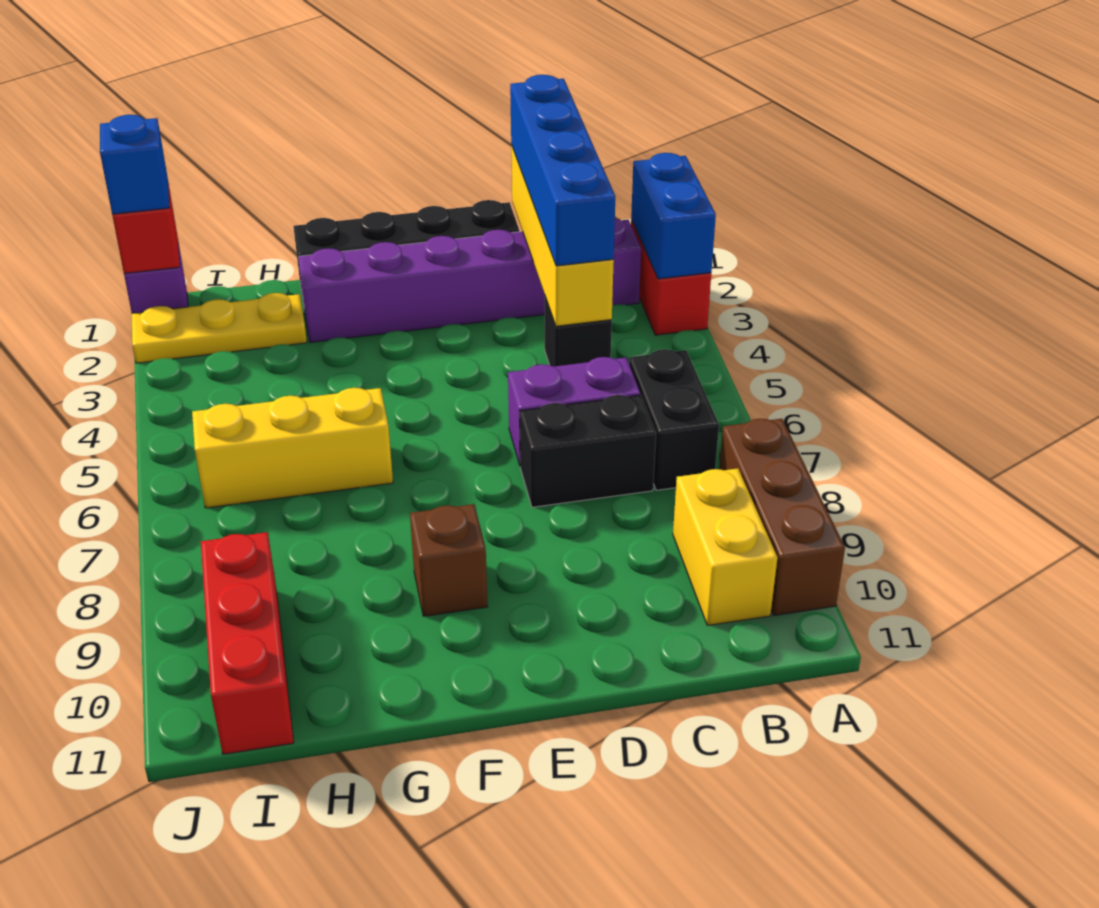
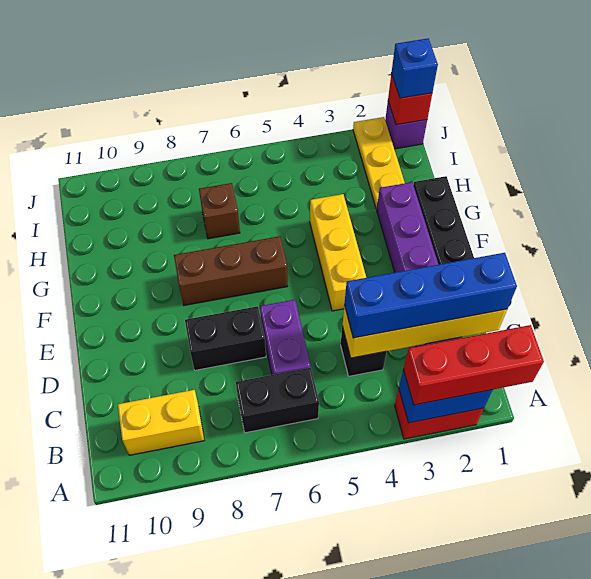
brown brick A8:A10 level 1 -> brown brick F6:F8 level 1
black brick C7:D7 level 1 -> black brick D7:D8 level 1
brown brick F9 level 1 -> brown brick H7 level 1
yellow brick G6:I6 level 1 -> yellow brick E4:G4 level 1
red brick I9:I11 level 1 -> red brick A1:A3 level 3

